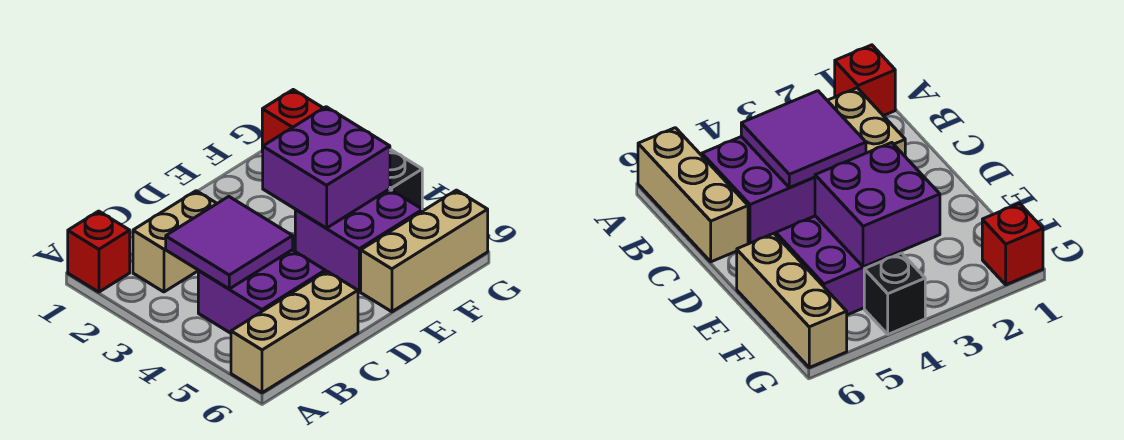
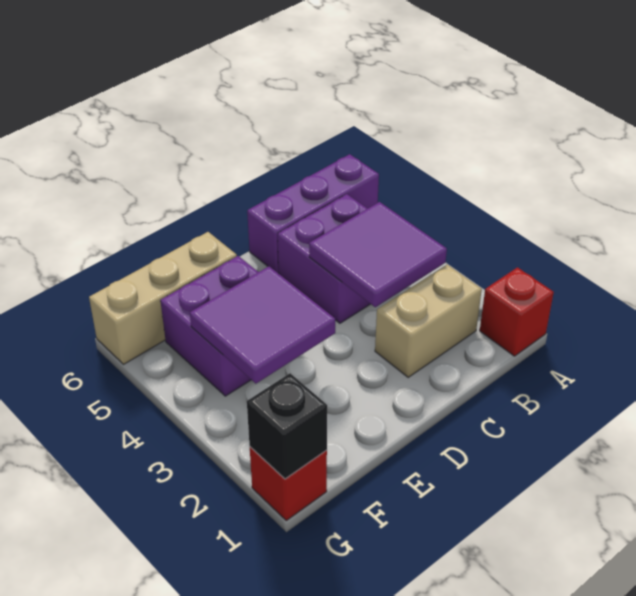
tan brick A6:C6 level 1 -> purple brick A6:C6 level 1
purple brick E3:F4 level 2 -> purple tile E3:F4 level 2
black brick G4 level 1 -> black brick G1 level 2

